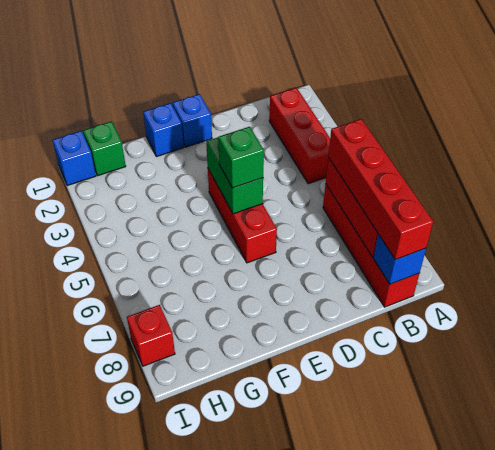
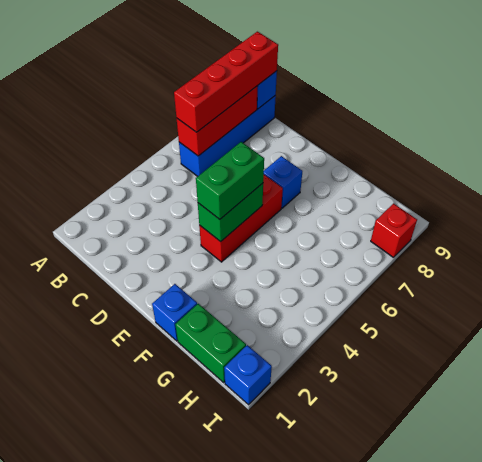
red brick B2:B4 level 1 -> none
red brick B6:B9 level 1 -> blue brick B6:B9 level 1
blue brick E1 level 1 -> blue brick E7 level 1
green brick E5 level 3 -> green brick E4:E5 level 3
green brick H1 level 1 -> green brick G1:H1 level 1

